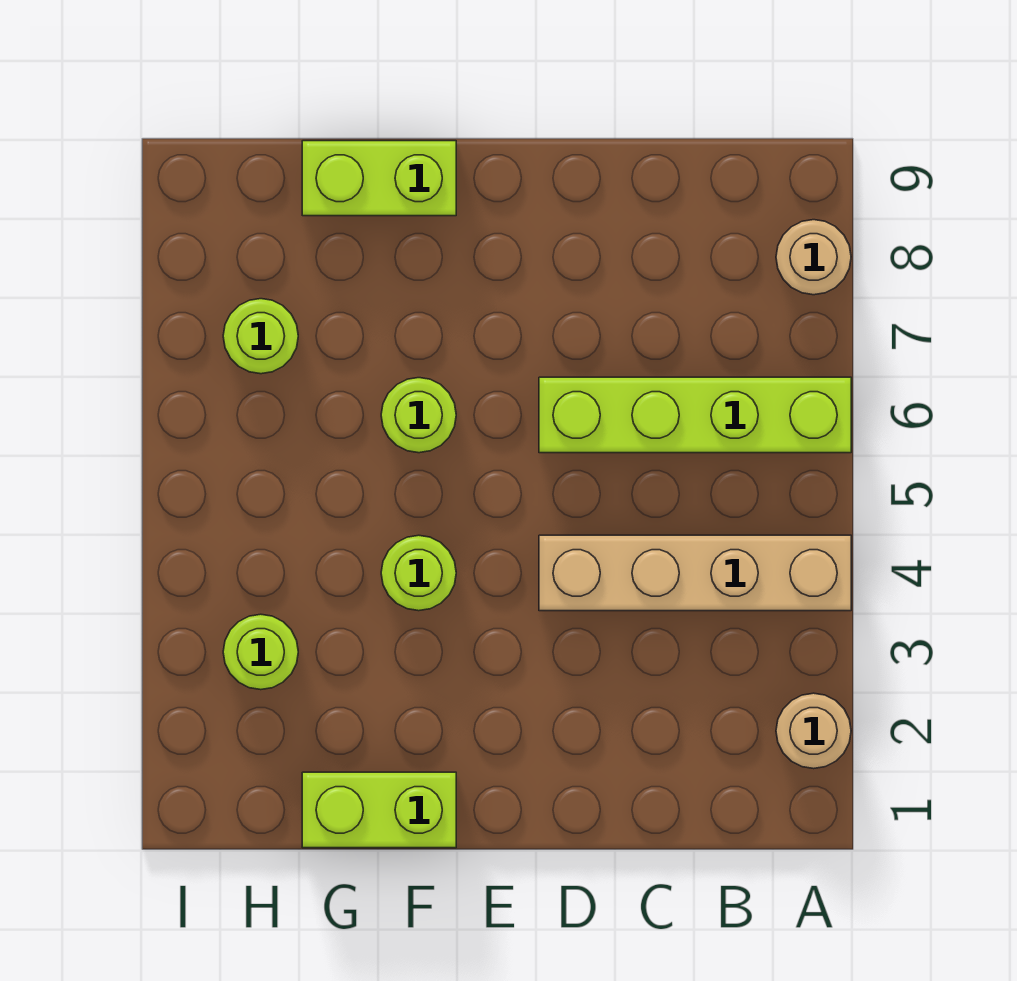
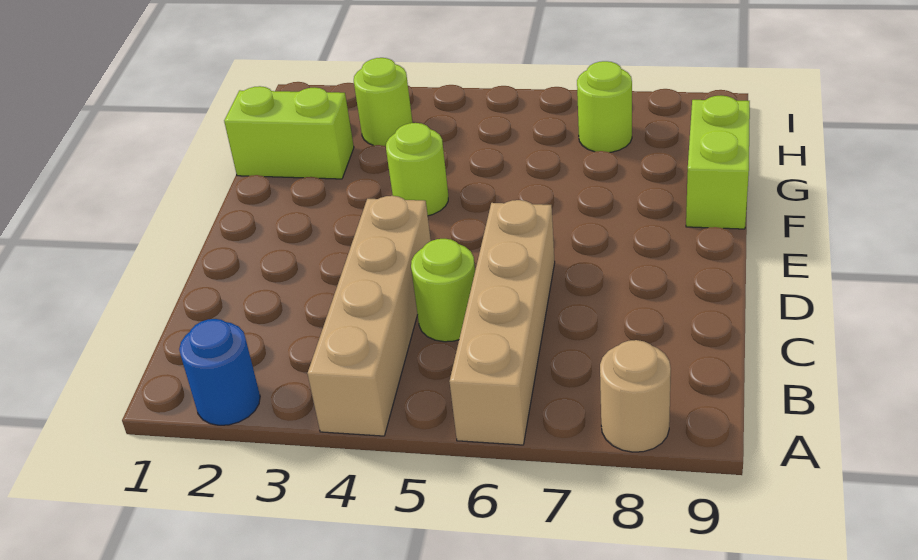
tan round brick A2 level 1 -> blue round brick A2 level 1
lime brick A6:D6 level 1 -> tan brick A6:D6 level 1
lime brick F1:G1 level 1 -> lime brick G1:G2 level 1
lime round brick F6 level 1 -> lime round brick C5 level 1

